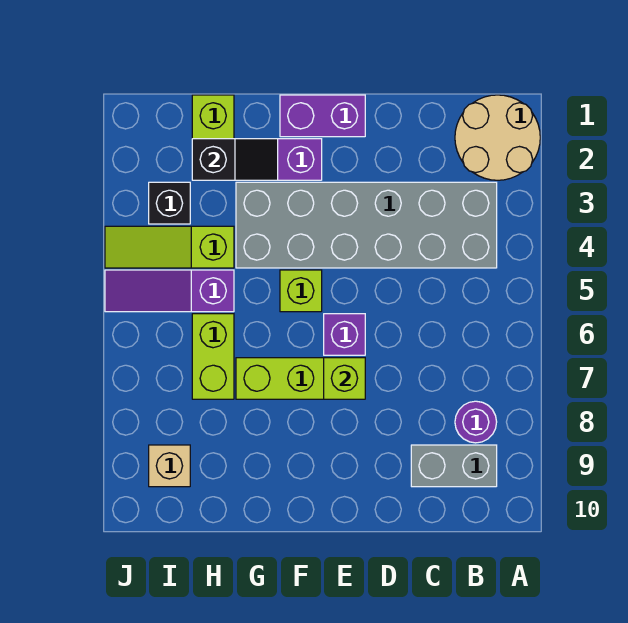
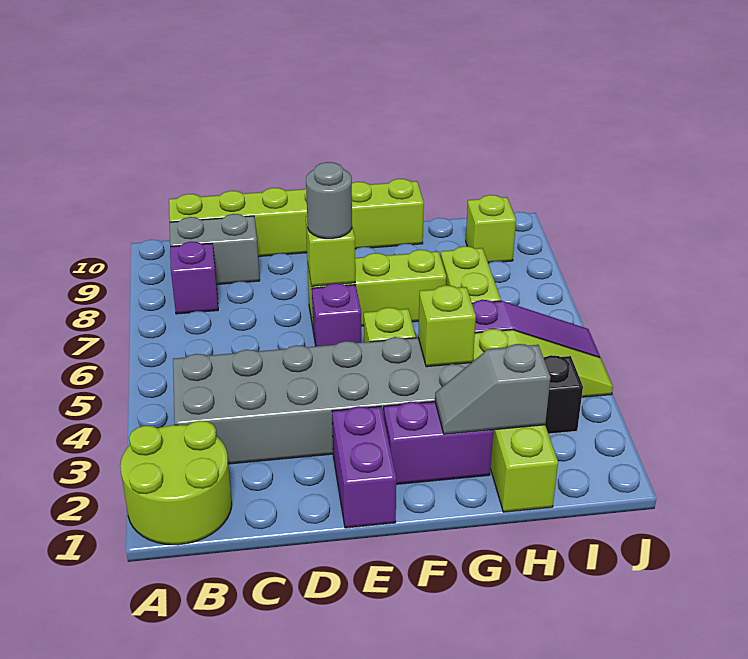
tan round brick A1:B2 level 1 -> lime round brick A1:B2 level 1
purple round brick B8 level 1 -> purple brick B8 level 1
none -> lime brick B10:G10 level 1
purple brick E1:F1 level 1 -> purple brick E1:E2 level 1
none -> grey round brick E7 level 3
black slope G2:H2 level 2 top H -> grey slope G2:H2 level 2 top H
none -> lime brick G4 level 2
tan brick I9 level 1 -> lime brick I9 level 1

